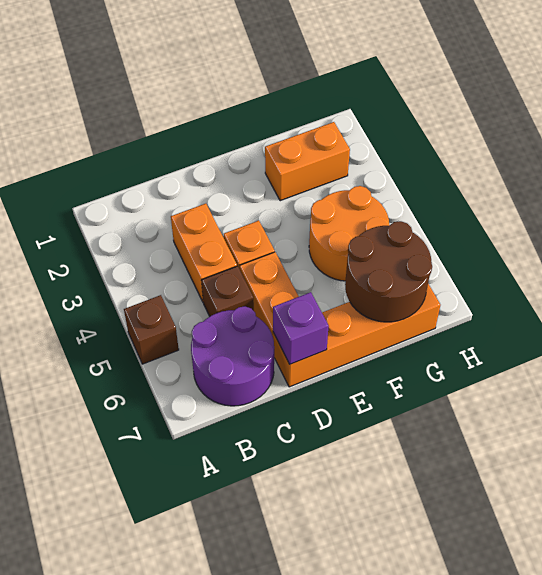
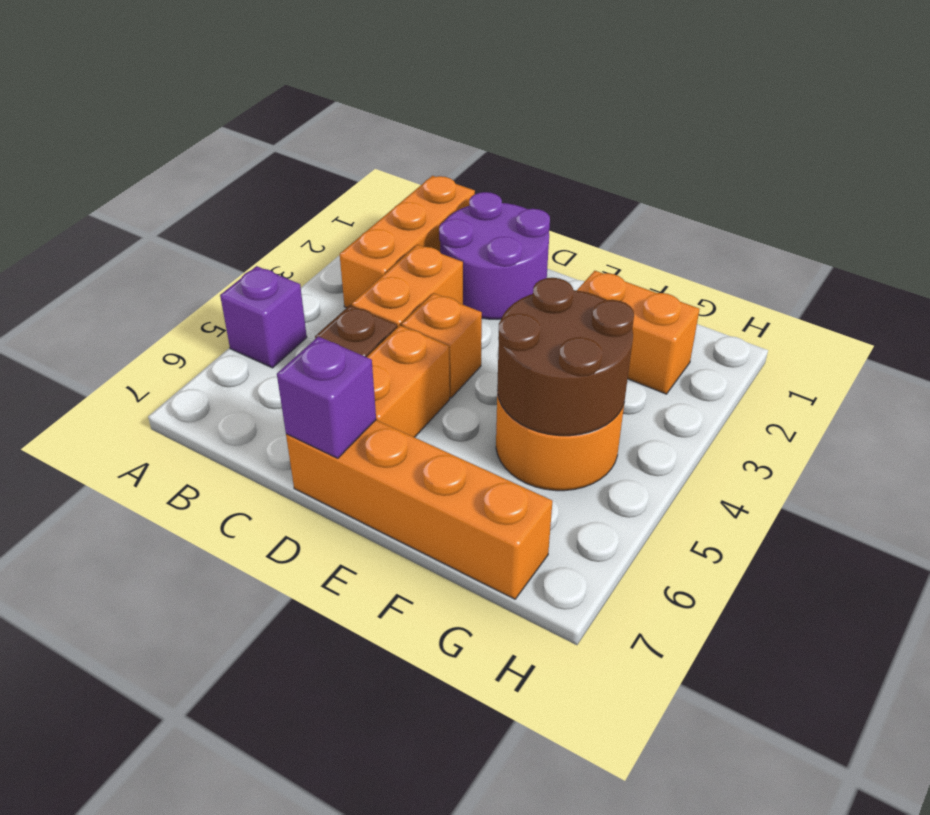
brown brick A5 level 1 -> purple brick A5 level 1
none -> orange brick B1:B3 level 1
purple round brick B6:C7 level 1 -> purple round brick C1:D2 level 1
brown round brick F6:G7 level 2 -> brown round brick F4:G5 level 2

